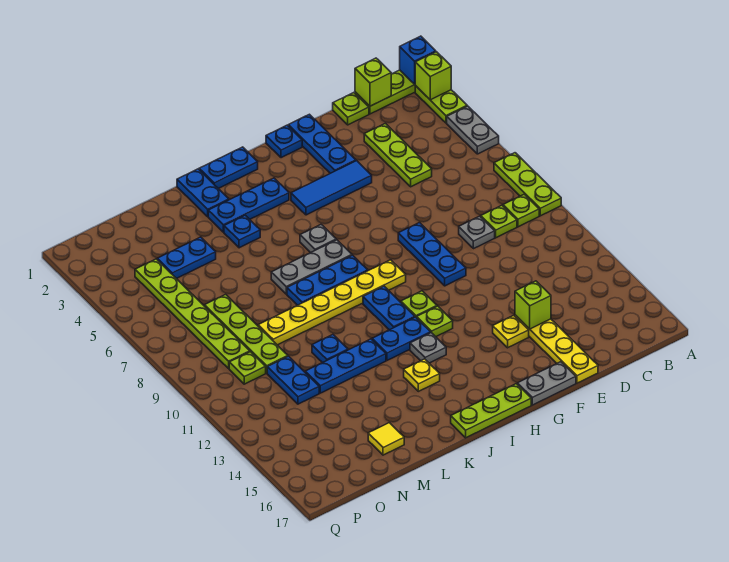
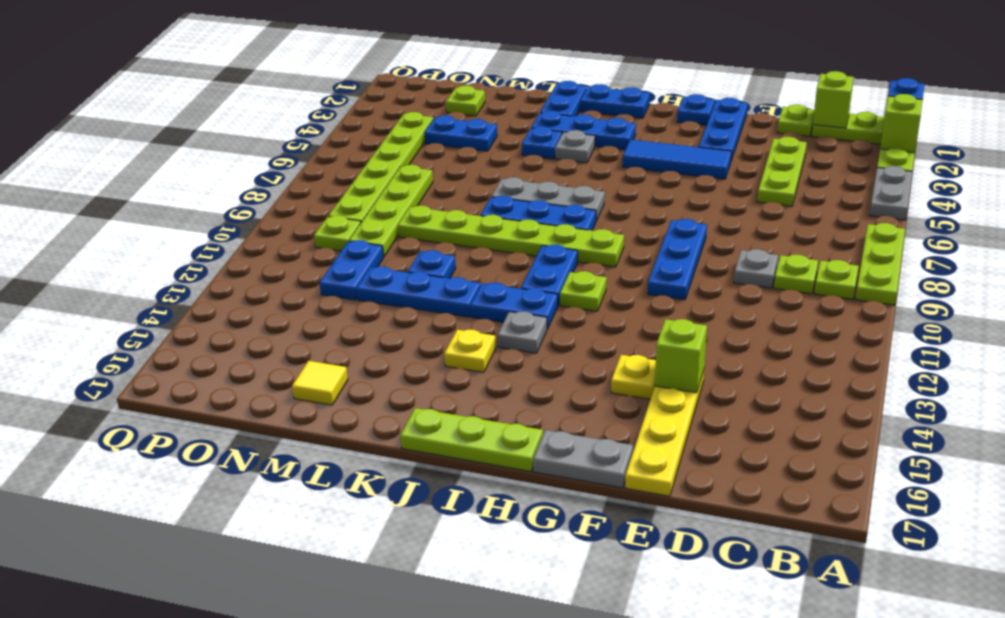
yellow plate H9:M9 level 1 -> lime plate H9:M9 level 1
lime plate H12 level 1 -> lime plate N2 level 1
grey plate I6 level 1 -> grey plate J4 level 1

